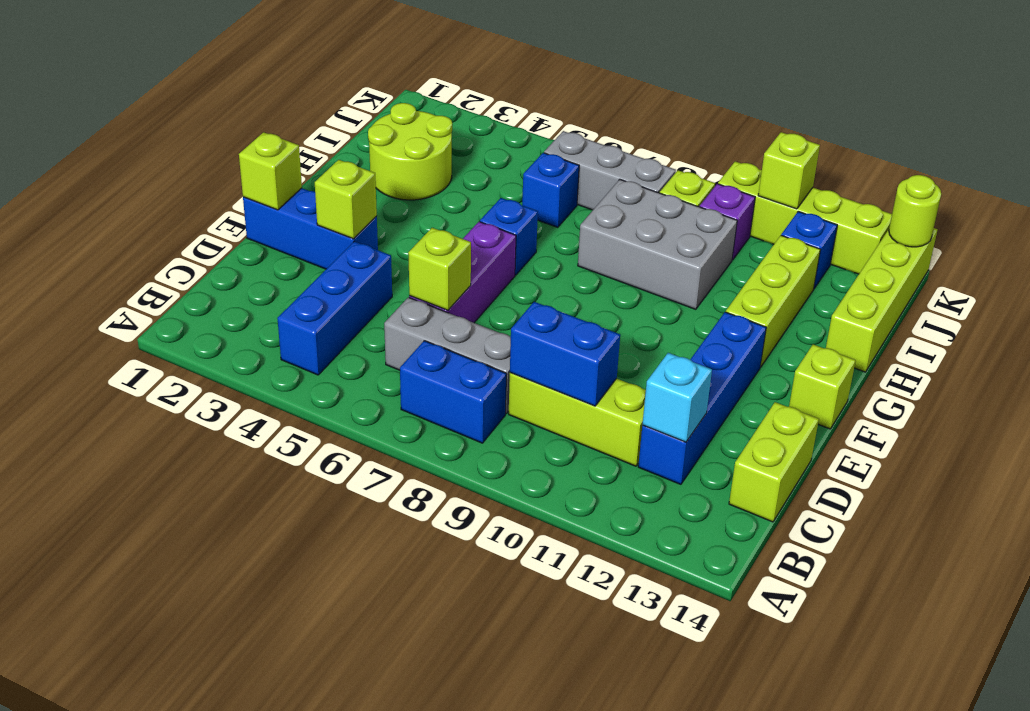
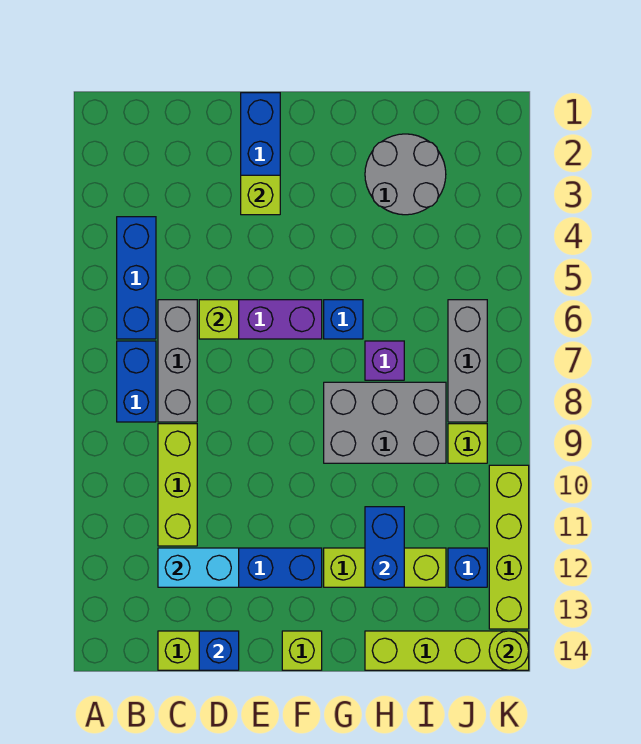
blue brick B4:D4 level 1 -> blue brick B4:B6 level 1
blue brick C9:C10 level 2 -> blue brick H11:H12 level 2
cyan brick C12 level 2 -> cyan brick C12:D12 level 2
lime brick E1 level 2 -> none
lime round brick H2:I3 level 1 -> grey round brick H2:I3 level 1
grey brick H8:I10 level 1 -> grey brick G8:I9 level 1
blue brick I6 level 1 -> blue brick D14 level 2
purple brick J10 level 1 -> purple brick H7 level 1
lime brick K11 level 2 -> none

